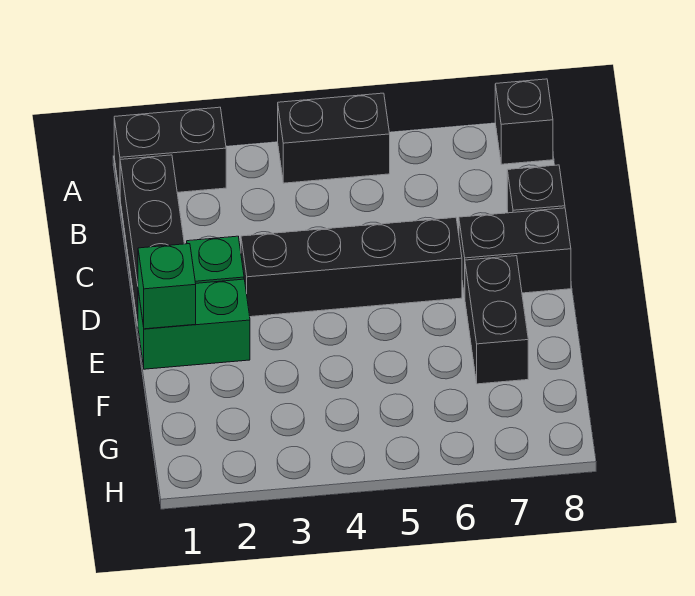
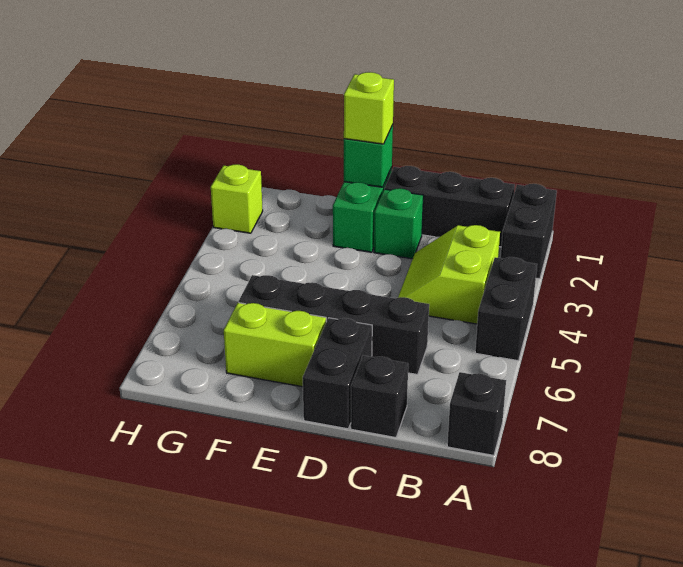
none -> lime slope B3:C4 level 1 top B
black brick D3:D6 level 1 -> black brick C6:F6 level 1
none -> lime brick E1 level 3
black brick E7:F7 level 1 -> lime brick E7:F7 level 1
none -> lime brick H2 level 1

